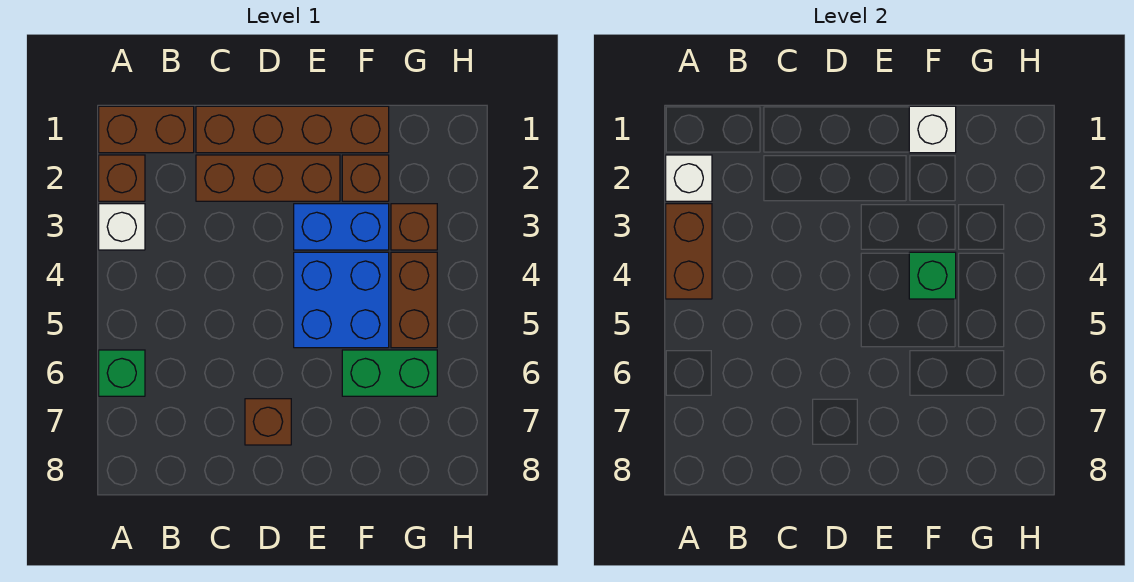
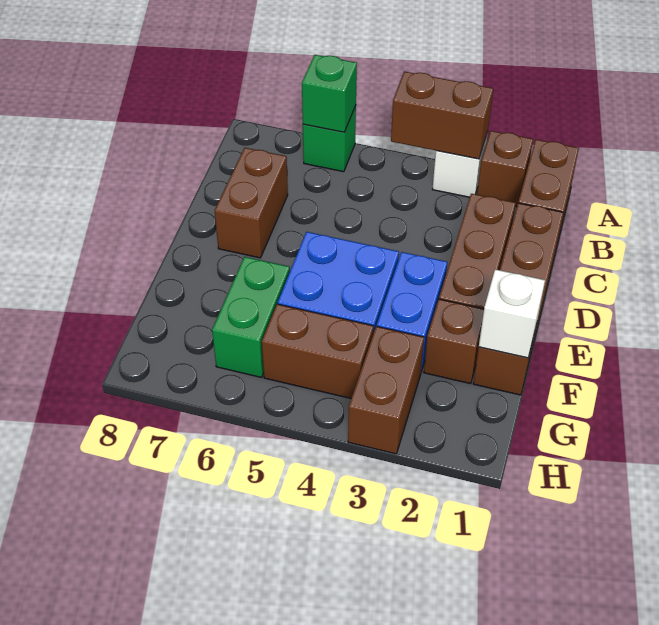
white brick A2 level 2 -> none
brown brick D7 level 1 -> brown brick C7:D7 level 1
green brick F4 level 2 -> green brick A6 level 2
brown brick G3 level 1 -> brown brick G3:H3 level 1

